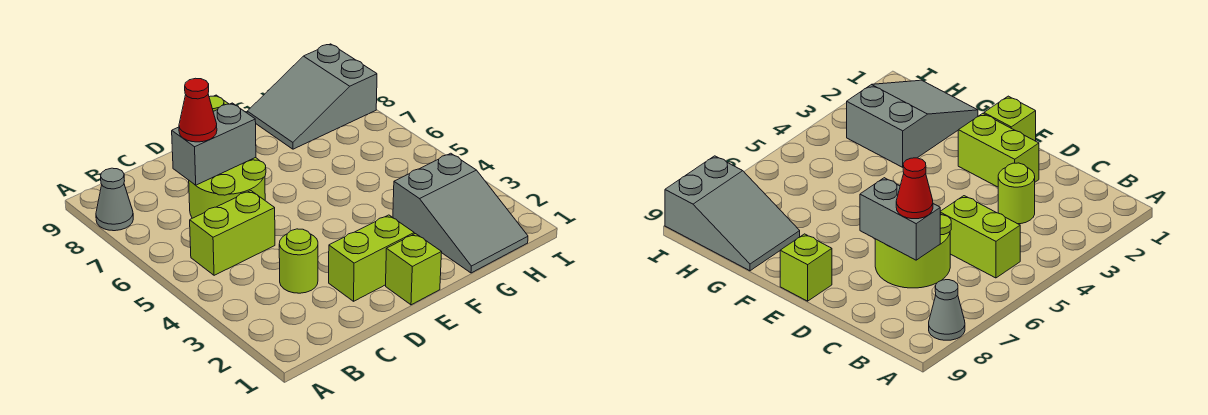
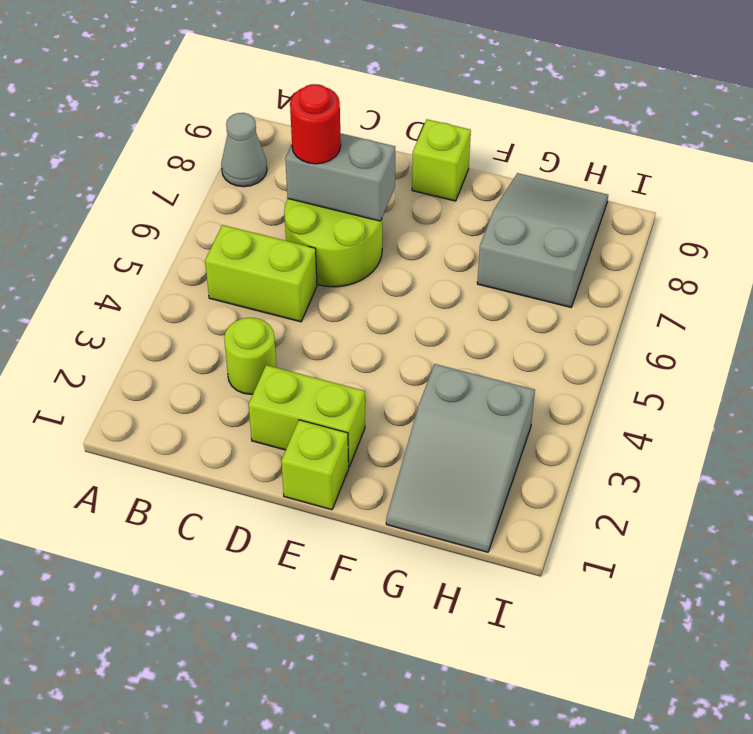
red cone C7 level 3 -> red round brick C7 level 3
grey slope G8:I9 level 1 top I -> grey slope G7:H9 level 1 top 7

